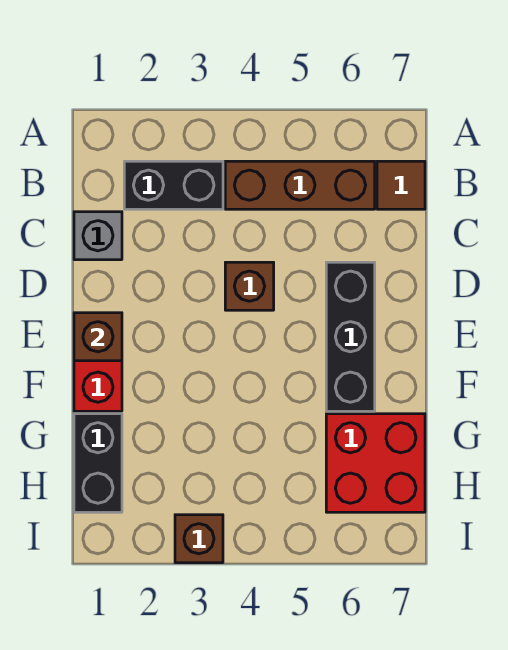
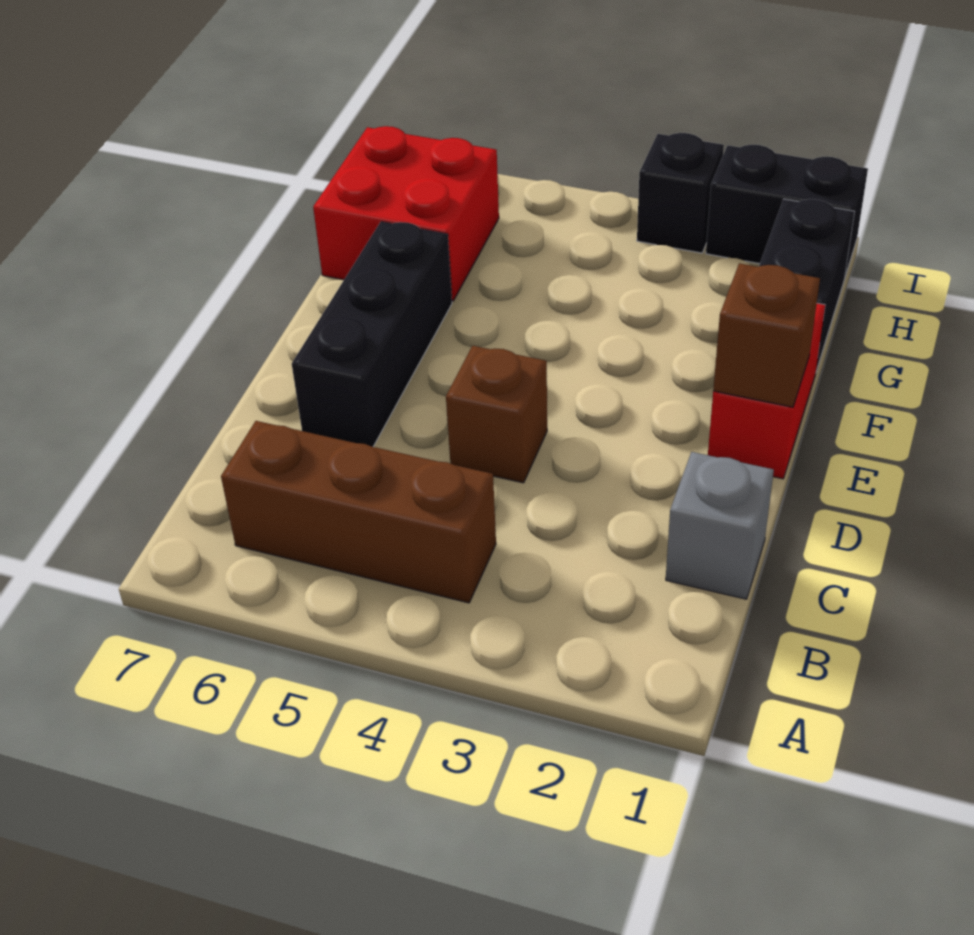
black brick B2:B3 level 1 -> black brick I1:I2 level 1
brown tile B7 level 1 -> none
brown brick I3 level 1 -> black brick I3 level 1

